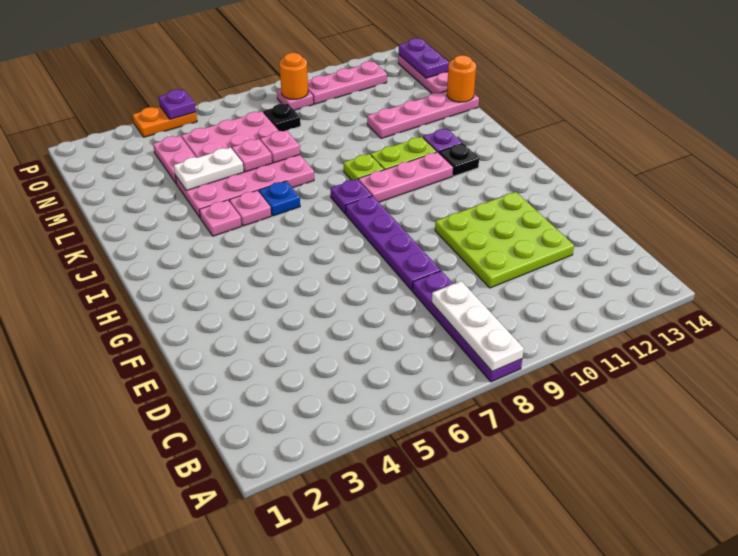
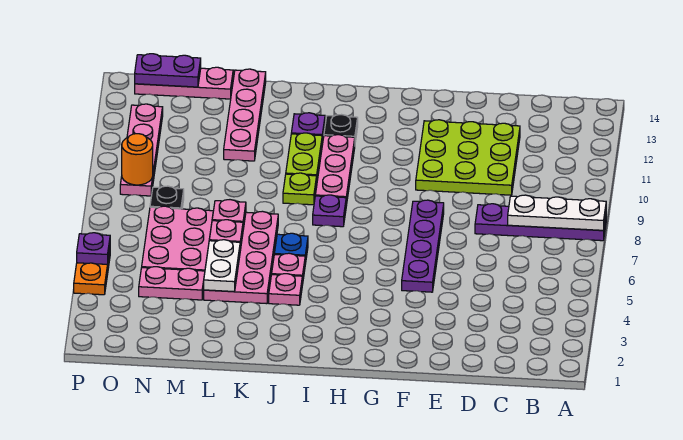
purple plate E8:H8 level 1 -> purple plate F5:F8 level 1
orange round brick L14 level 2 -> none

